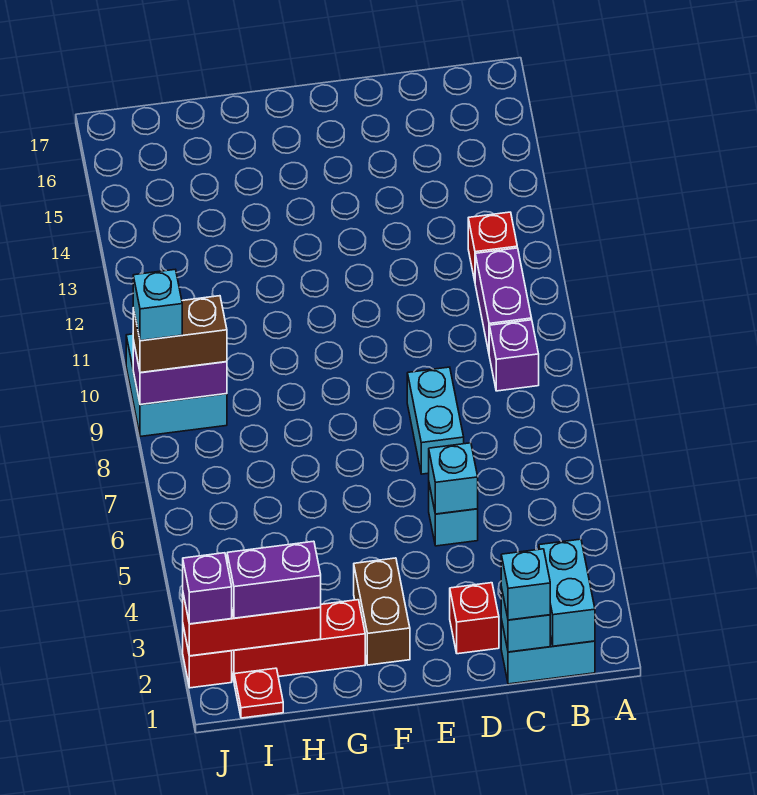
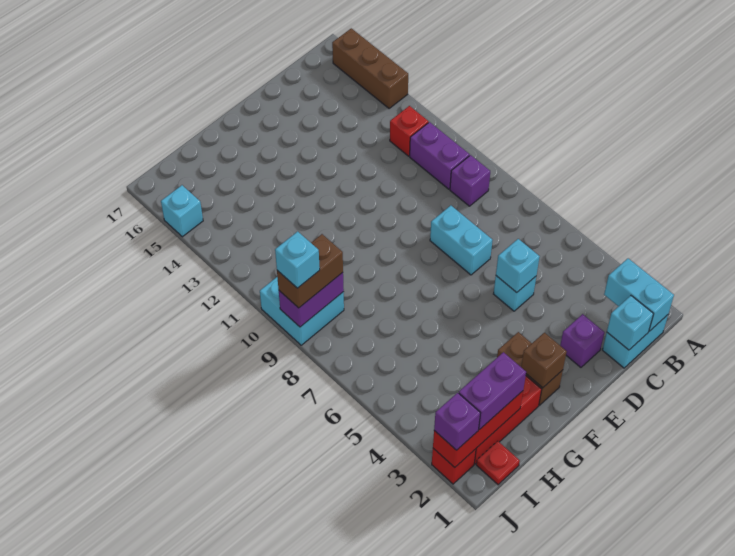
none -> brown brick A14:A16 level 1
cyan brick C1 level 3 -> cyan brick J15 level 1
red brick D2 level 1 -> purple brick D2 level 1
none -> brown brick F2 level 2

